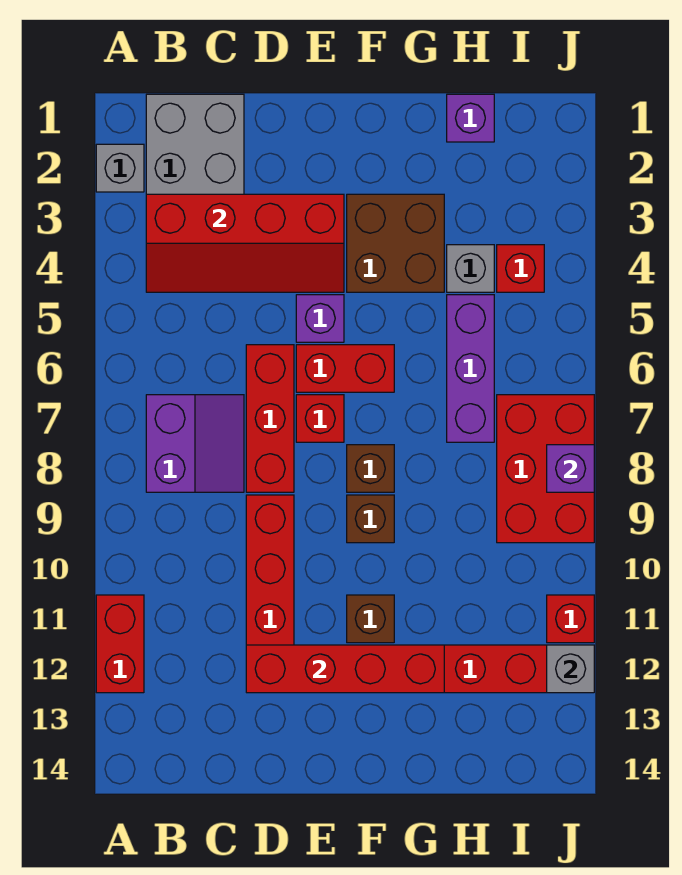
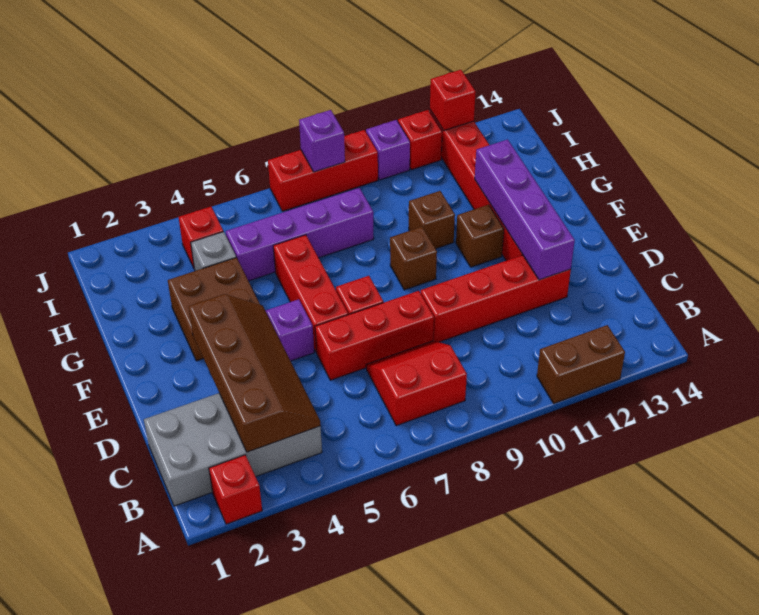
grey brick A2 level 1 -> red brick A2 level 1
red brick A11:A12 level 1 -> brown brick A11:A12 level 1
red slope B3:E4 level 2 top 3 -> brown slope B3:E4 level 2 top 3
purple slope B7:C8 level 1 top B -> red slope B7:C8 level 1 top B
red brick D12:G12 level 2 -> purple brick D12:G12 level 2
red brick E6:F6 level 1 -> red brick E6:G6 level 1
brown brick F8 level 1 -> brown brick G10 level 1
purple brick H1 level 1 -> purple brick J10 level 1
purple brick H5:H7 level 1 -> purple brick H5:H8 level 1
red brick I7:J9 level 1 -> red brick J7:J9 level 1
grey brick J12 level 2 -> red brick J12 level 2

